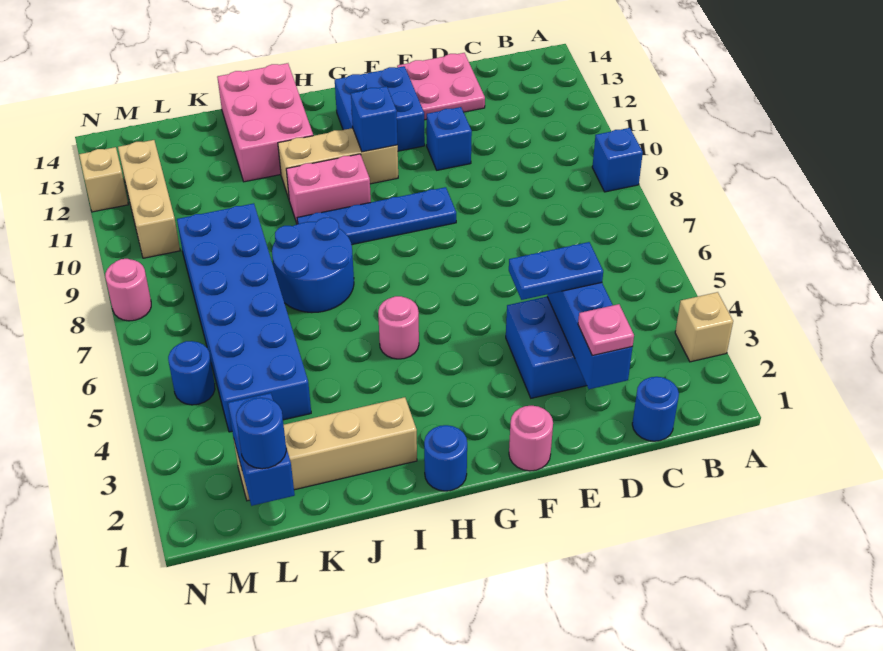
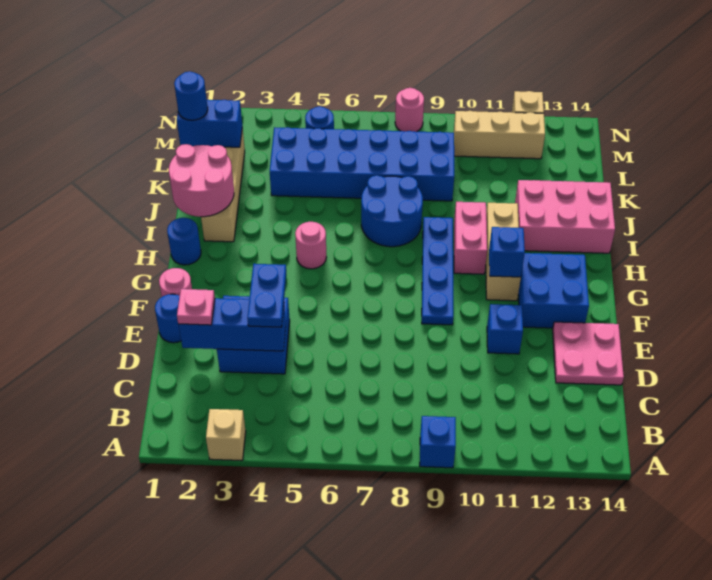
blue round brick C1 level 1 -> blue round brick E1 level 1
none -> pink round brick I1:J2 level 2

